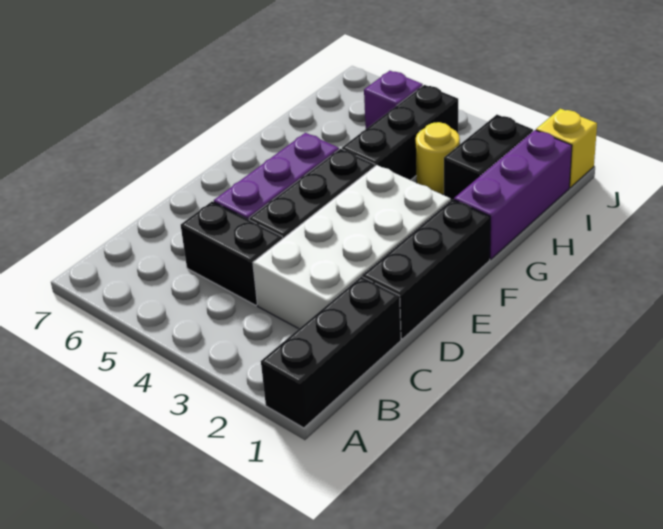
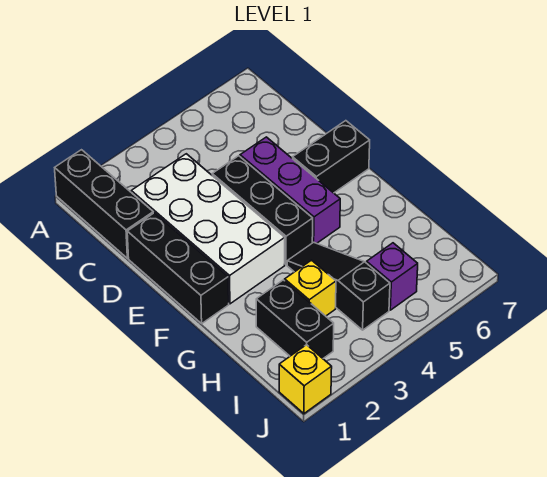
black brick C4:C5 level 1 -> black brick E6:E7 level 1
purple brick G1:I1 level 1 -> none
black brick G4:I4 level 1 -> black slope G4:I4 level 1 top I
yellow round brick H3 level 1 -> yellow brick H3 level 1

